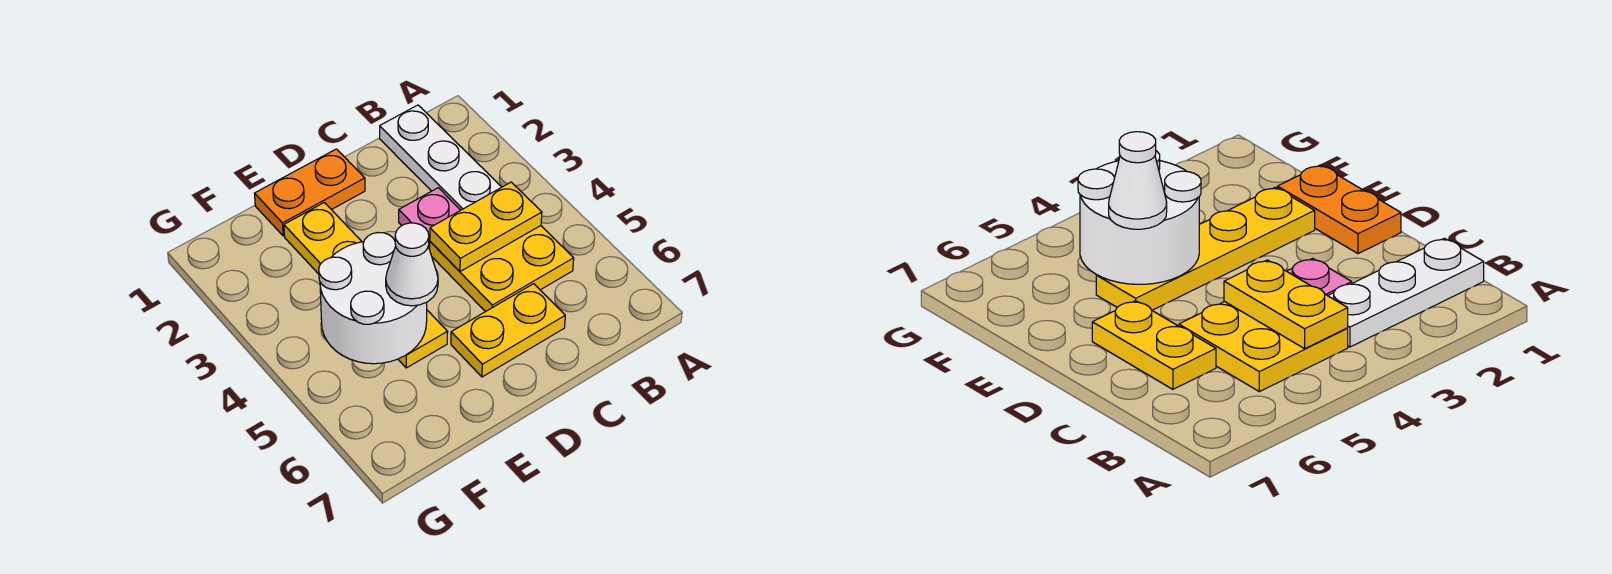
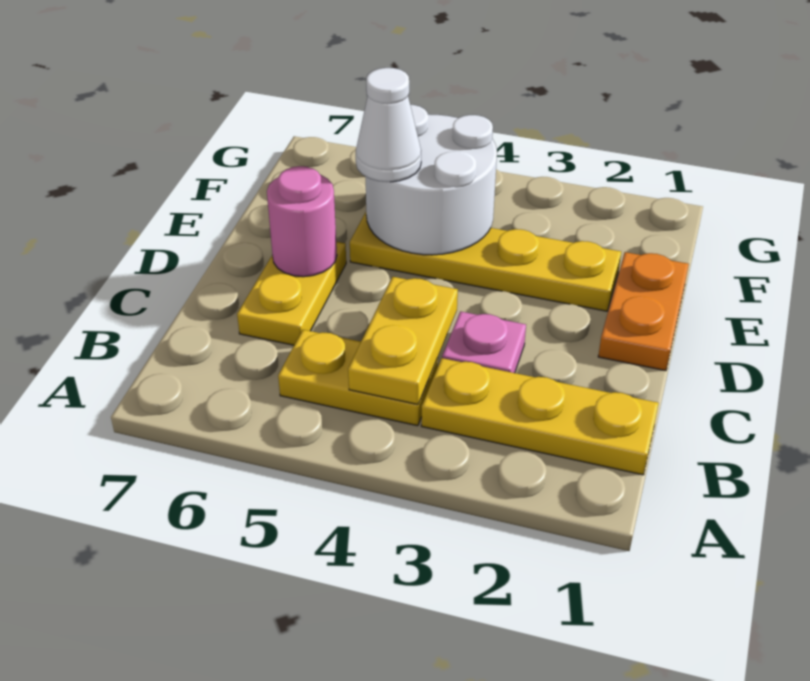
white plate B1:B3 level 1 -> yellow plate B1:B3 level 1
yellow plate B4:C5 level 1 -> yellow plate B4:B5 level 1
none -> pink round brick D6 level 2

